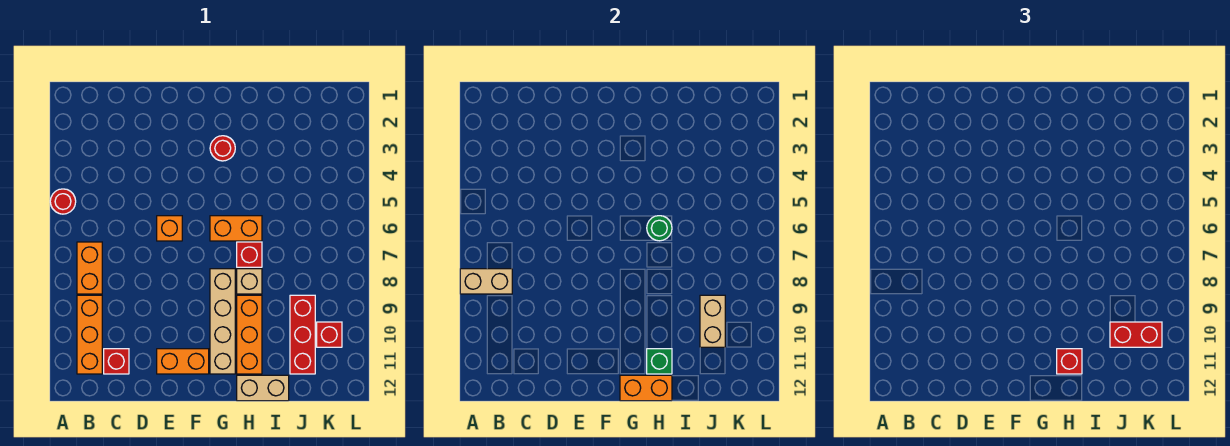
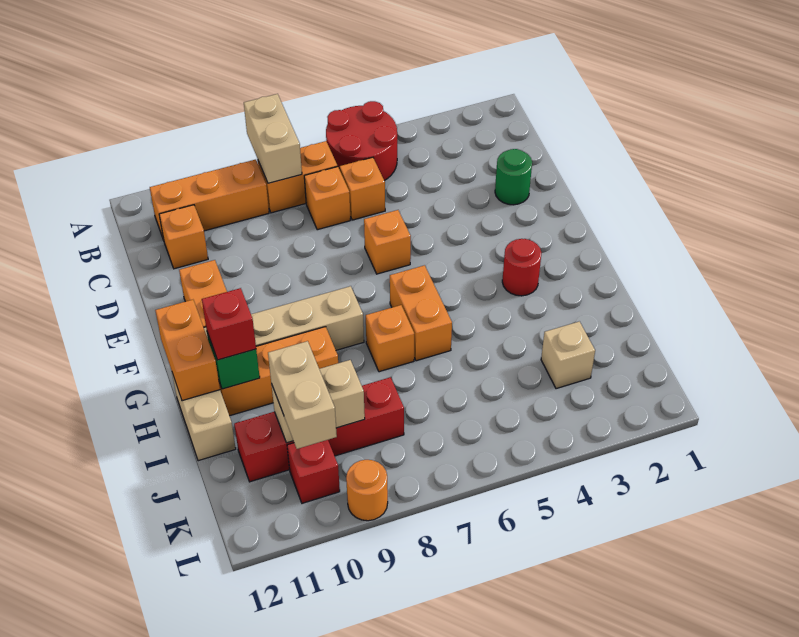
red round brick A5 level 1 -> red round brick A5:B6 level 1
none -> orange brick C6 level 1
none -> orange brick C7 level 1
red brick C11 level 1 -> orange brick C11 level 1
green round brick H6 level 2 -> green round brick D2 level 1
red brick H7 level 1 -> orange brick H7 level 1
tan brick H8 level 1 -> tan brick J3 level 1
red brick J9:J11 level 1 -> red brick J8:J11 level 1
red brick J10:K10 level 3 -> tan brick J10:K10 level 3
none -> orange round brick L9 level 1

